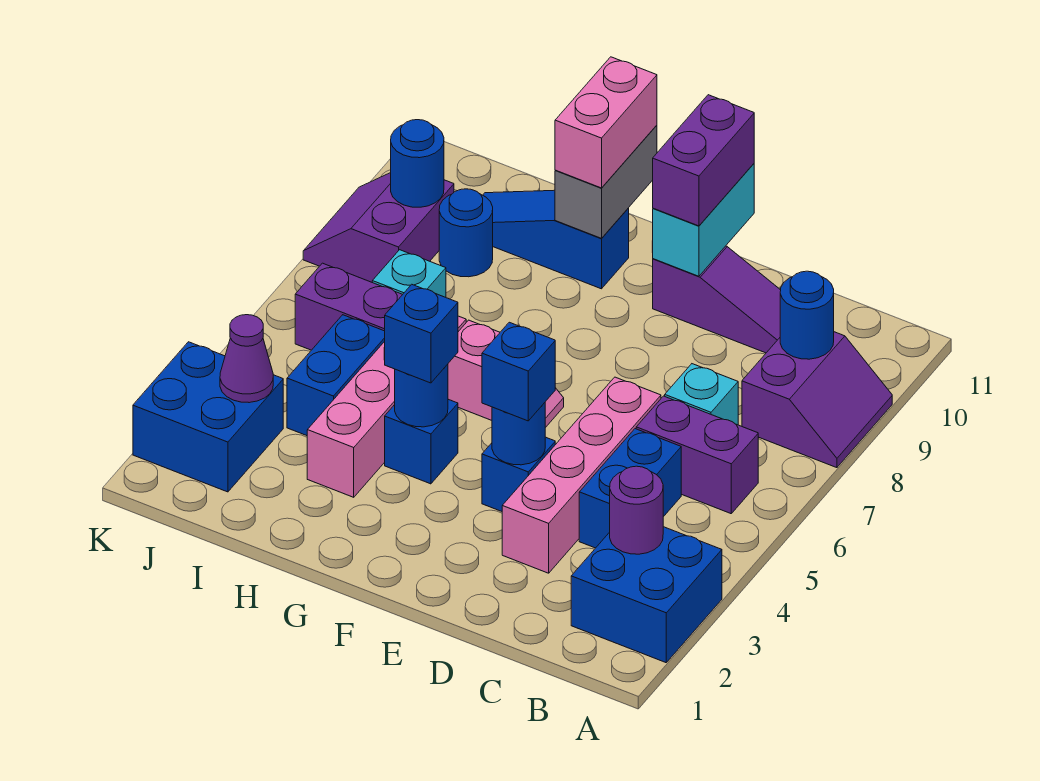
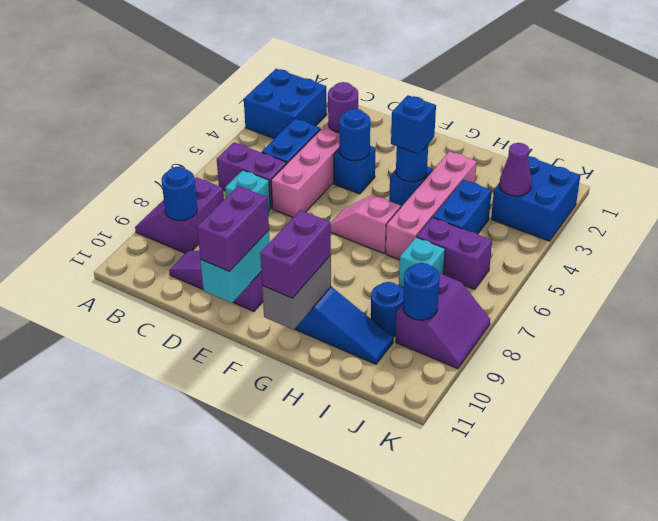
purple round brick B3 level 2 -> purple round brick D3 level 2
blue brick E4 level 3 -> none
pink brick G10:G11 level 3 -> purple brick G10:G11 level 3

